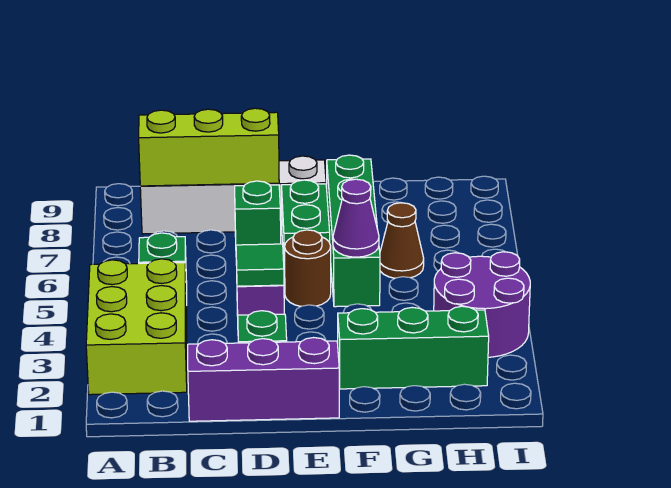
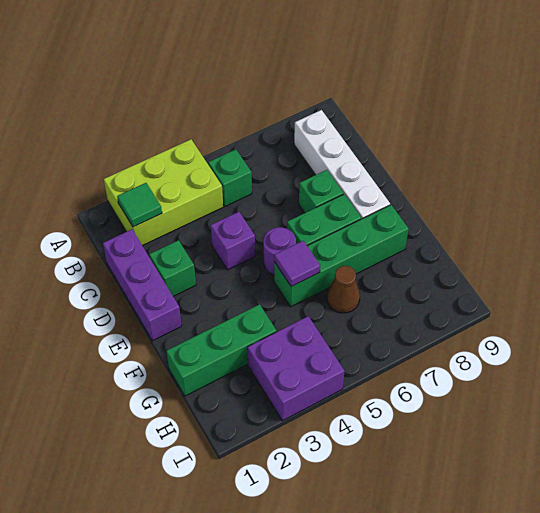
lime brick B8:D8 level 2 -> none
green tile D4 level 2 -> green tile B2 level 2
brown round brick E5 level 1 -> purple round brick E5 level 1
green brick F2:H2 level 1 -> green brick G1:G3 level 1
purple cone F5 level 2 -> purple tile F5 level 2
purple round brick H3:I4 level 1 -> purple brick H3:I4 level 1

